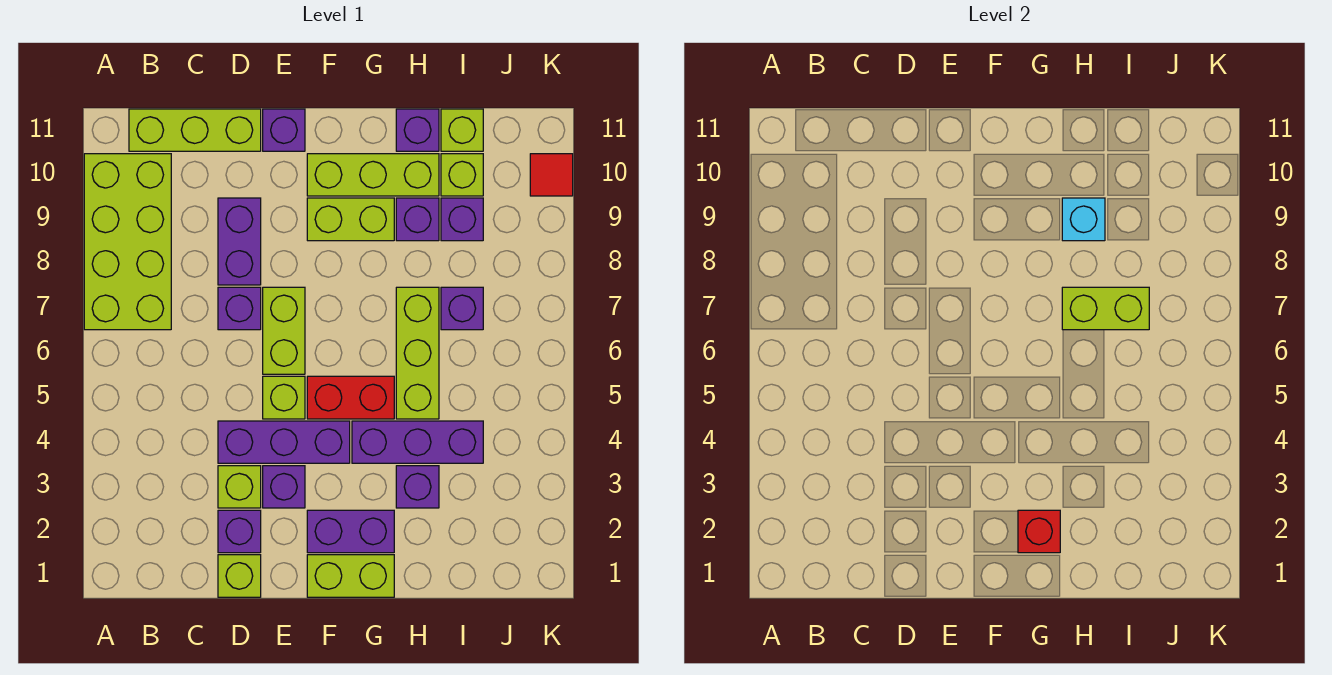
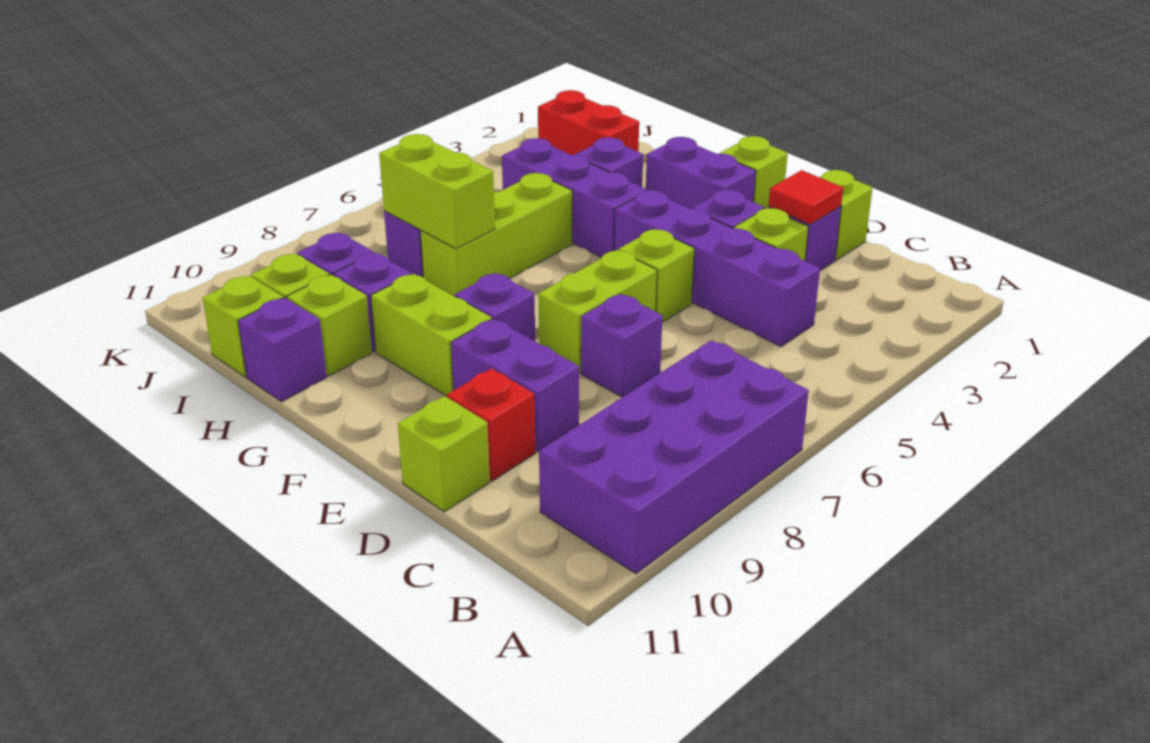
lime brick A7:B10 level 1 -> purple brick A7:B10 level 1
lime brick B11:D11 level 1 -> lime brick D11 level 1
purple brick D4:F4 level 1 -> purple brick C4:F4 level 1
purple brick D8:D9 level 1 -> purple brick D9:E9 level 1
purple brick E11 level 1 -> purple brick F8 level 1
lime brick F1:G1 level 1 -> lime brick F1 level 1
red brick F5:G5 level 1 -> red brick I2:J2 level 1
lime brick F10:H10 level 1 -> lime brick H10 level 1
red brick G2 level 2 -> red brick D10 level 1
cyan brick H9 level 2 -> none
red tile K10 level 1 -> red tile D2 level 2

